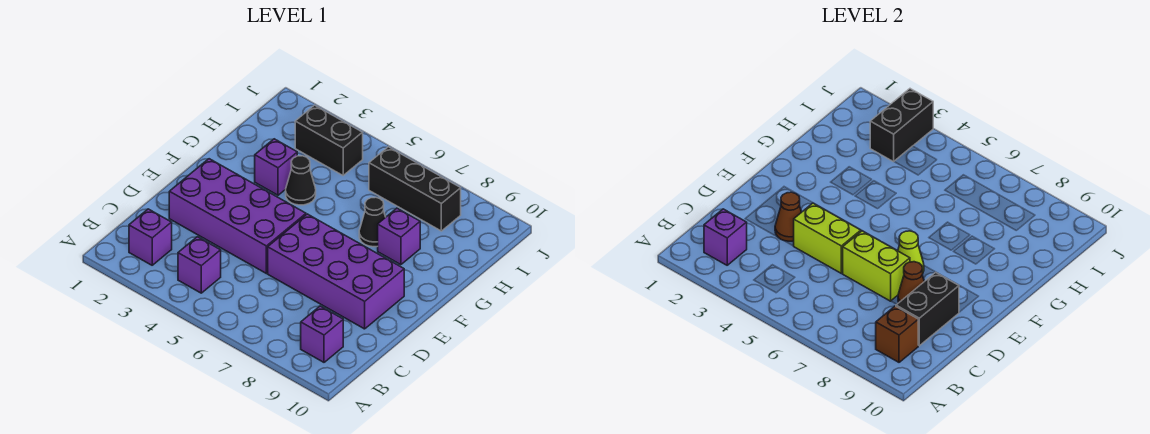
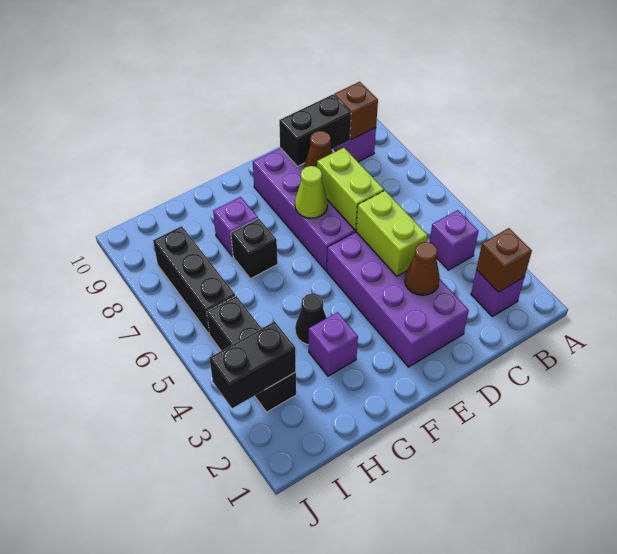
purple brick B2 level 2 -> brown brick B2 level 2
black cone G7 level 1 -> black brick G7 level 1
black brick I3:I4 level 1 -> black brick I3:I5 level 1

